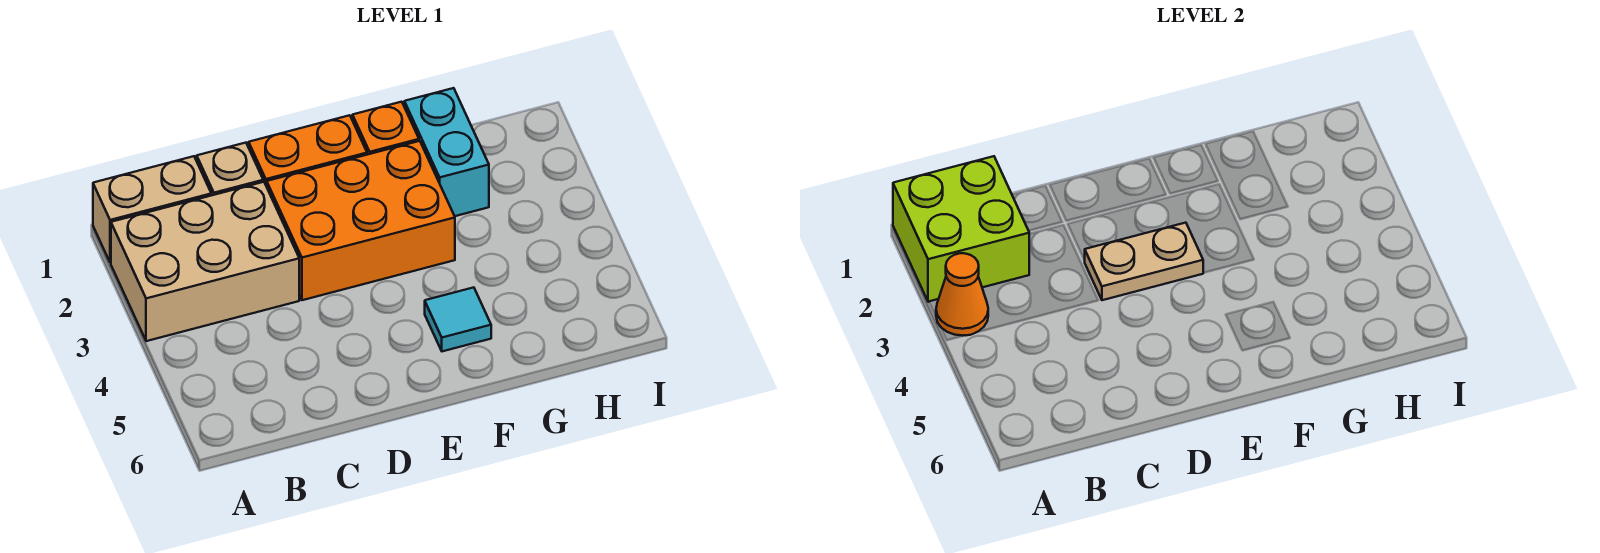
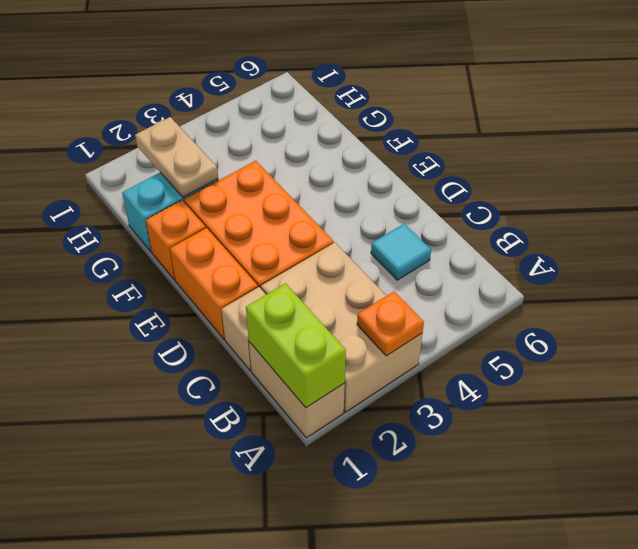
lime brick A1:B2 level 2 -> lime brick A1:B1 level 2
orange cone A3 level 2 -> orange plate A3 level 2
tan plate D3:E3 level 2 -> tan plate G2:H2 level 2
cyan tile F5 level 1 -> cyan tile C5 level 1

